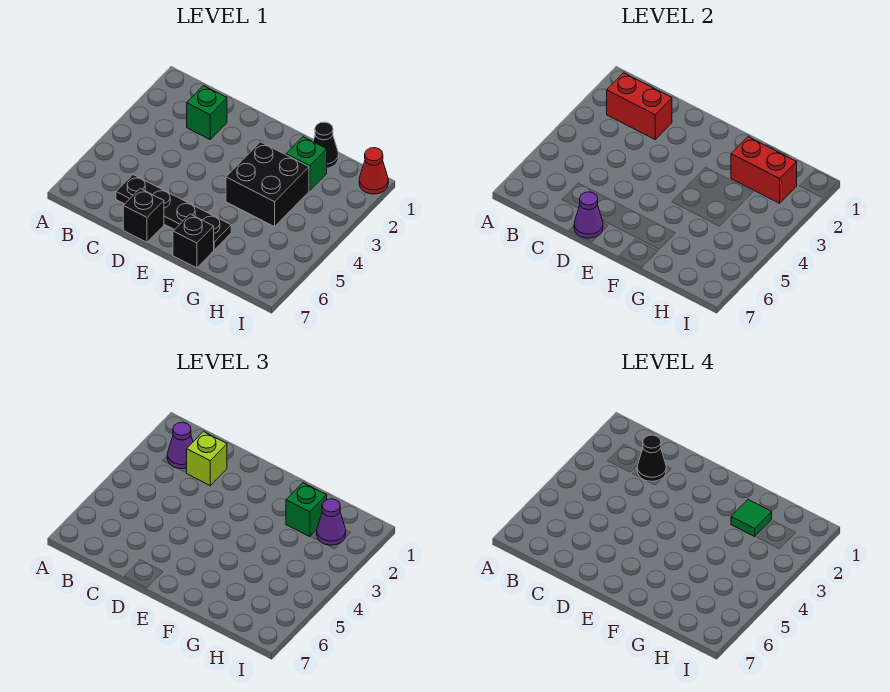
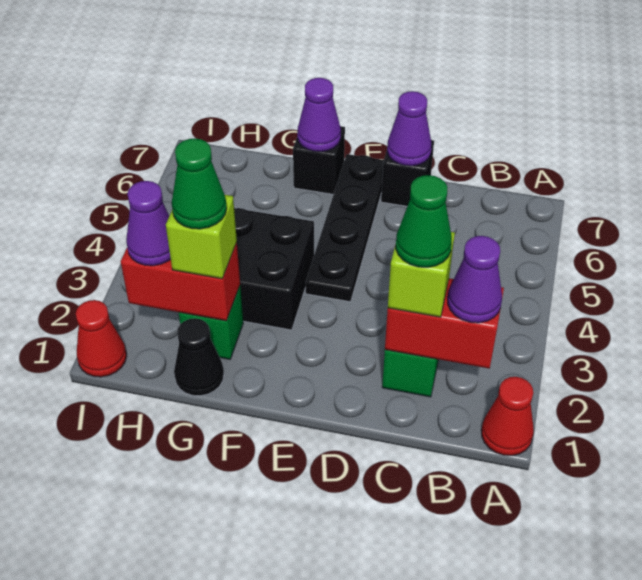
none -> red cone A1 level 1
black cone C2 level 4 -> green cone C2 level 4
black plate C6:F6 level 1 -> black plate E4:E7 level 1
none -> purple cone F7 level 2
green brick G2 level 3 -> lime brick G2 level 3
green tile G2 level 4 -> green cone G2 level 4

